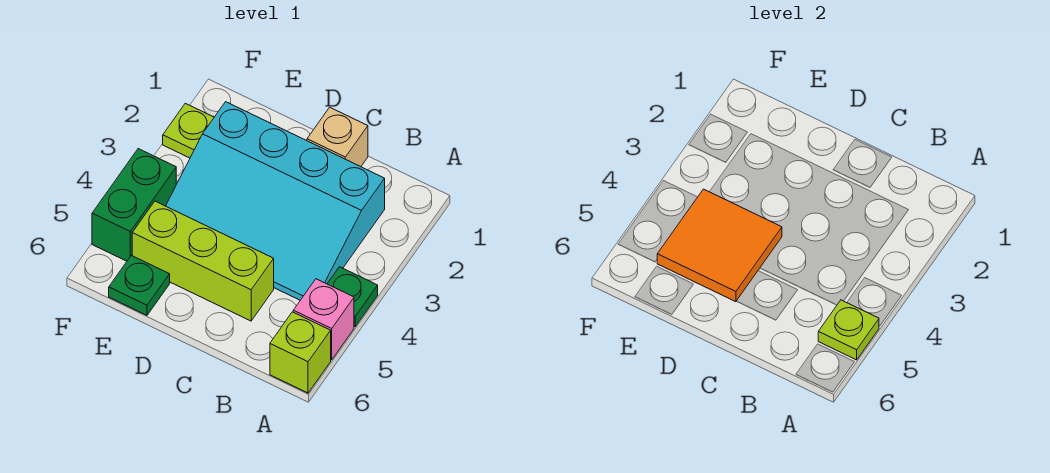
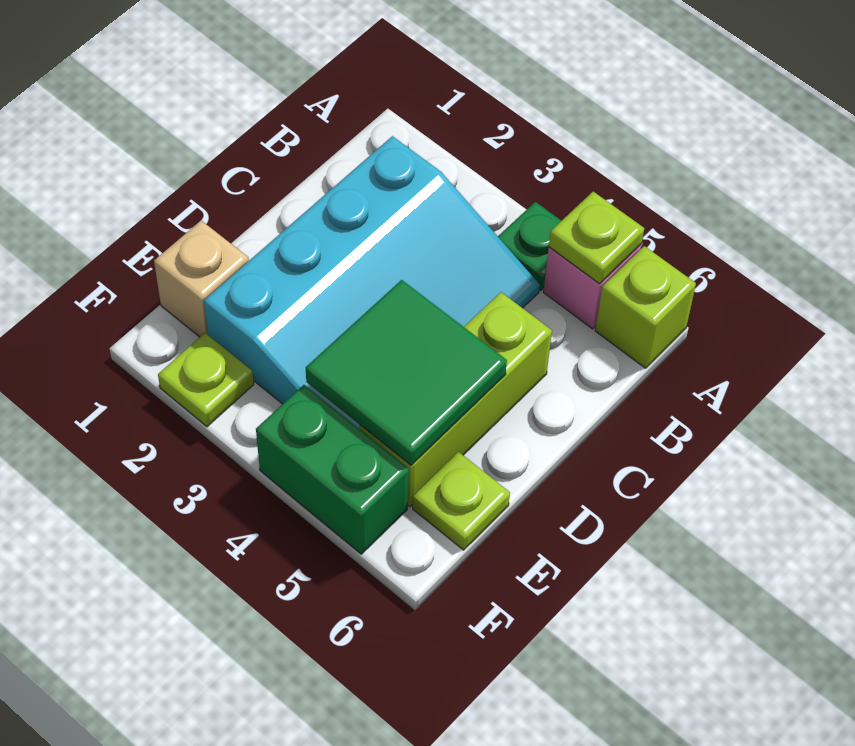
tan brick C1 level 1 -> tan brick E1 level 1
orange tile D4:E5 level 2 -> green tile D4:E5 level 2
green plate E6 level 1 -> lime plate E6 level 1

